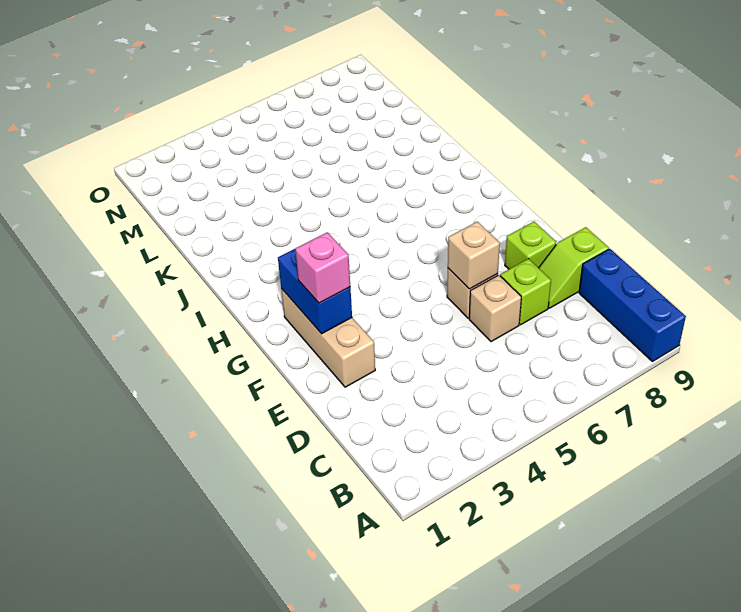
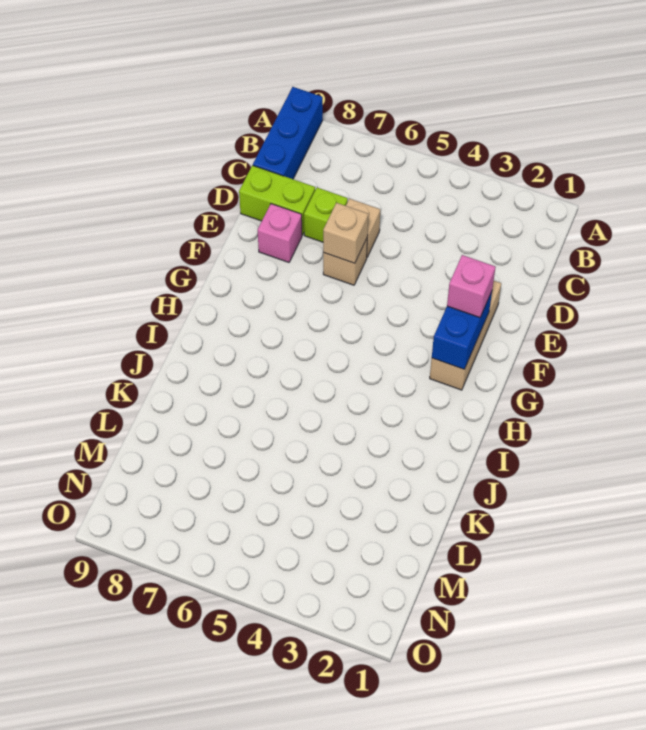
lime slope D8:D9 level 1 top 9 -> lime brick D8:D9 level 1
lime brick E8 level 1 -> pink brick E8 level 1

